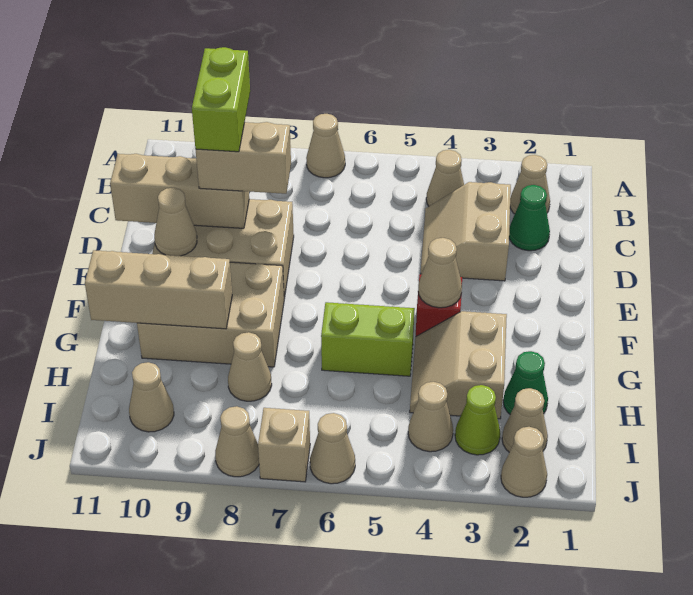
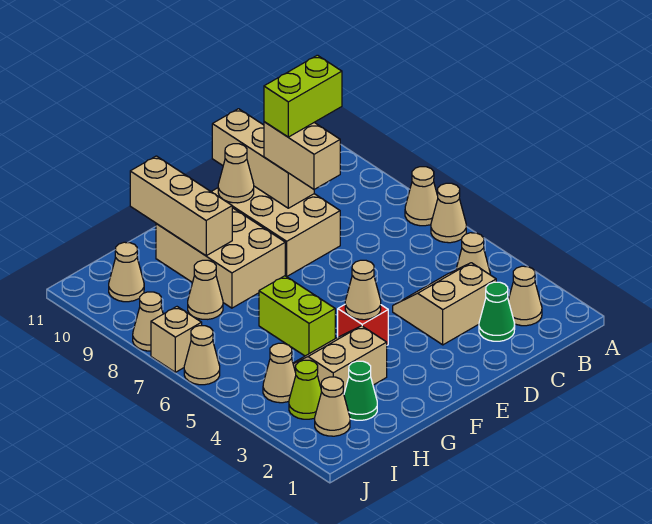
tan cone J2 level 1 -> tan cone A6 level 1

